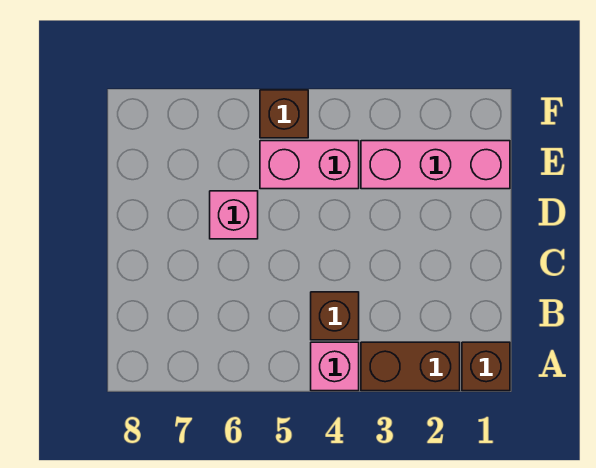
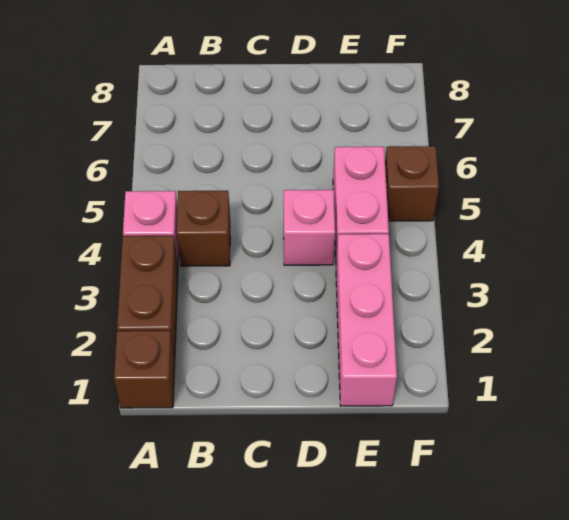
pink brick D6 level 1 -> pink brick D4 level 1

